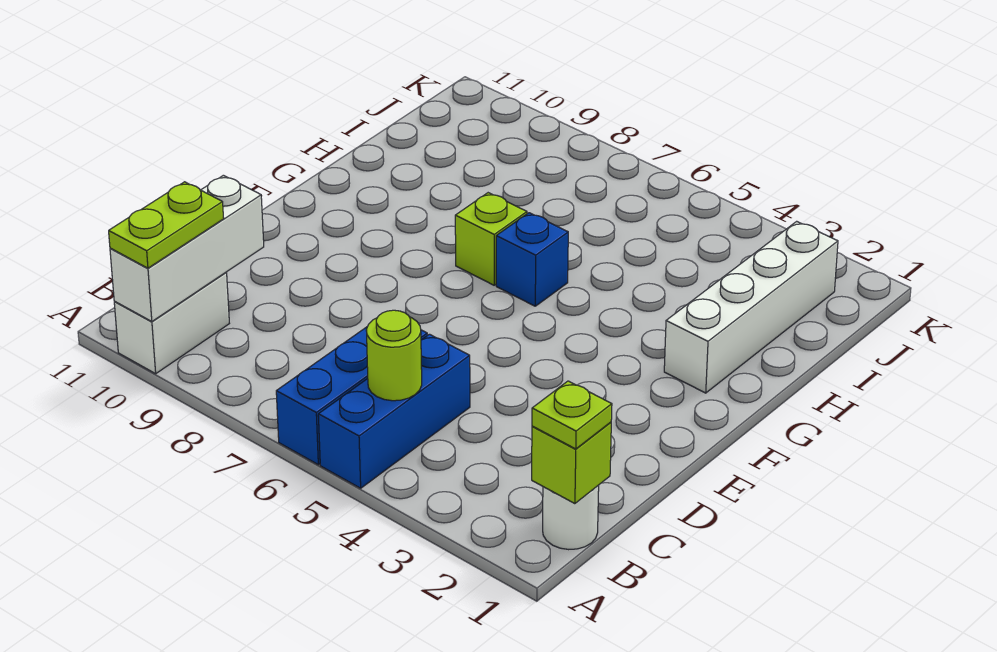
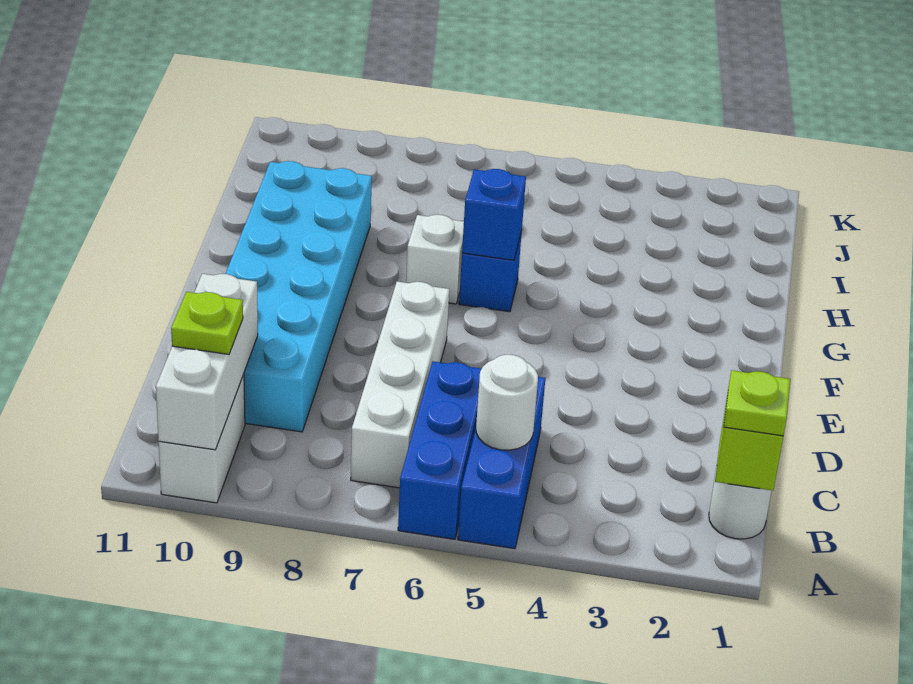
lime plate A10:B10 level 3 -> lime plate B10 level 3
lime round brick B5 level 2 -> white round brick B5 level 2
none -> cyan brick C9:H10 level 1
white brick G2:J2 level 1 -> white brick B7:E7 level 1
none -> blue brick G6 level 2
lime brick G7 level 1 -> white brick G7 level 1

